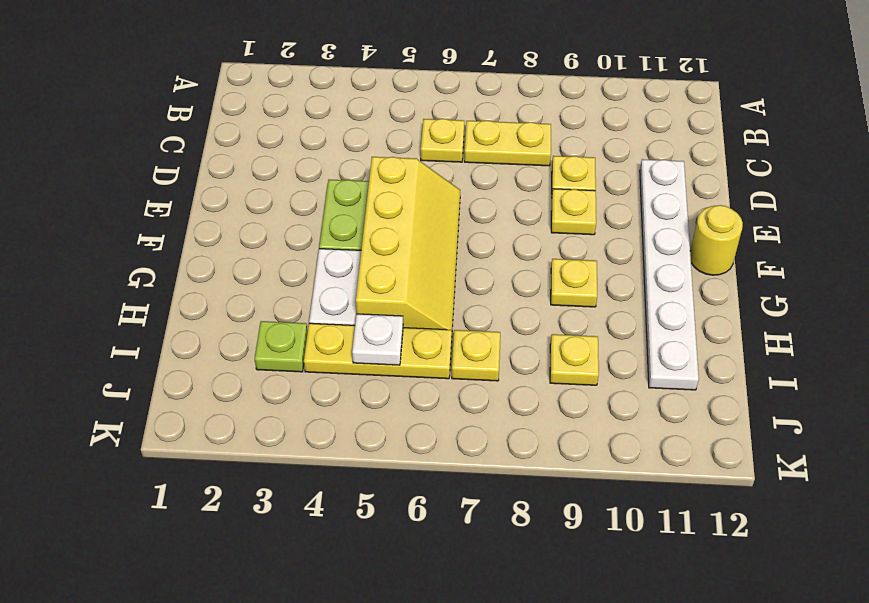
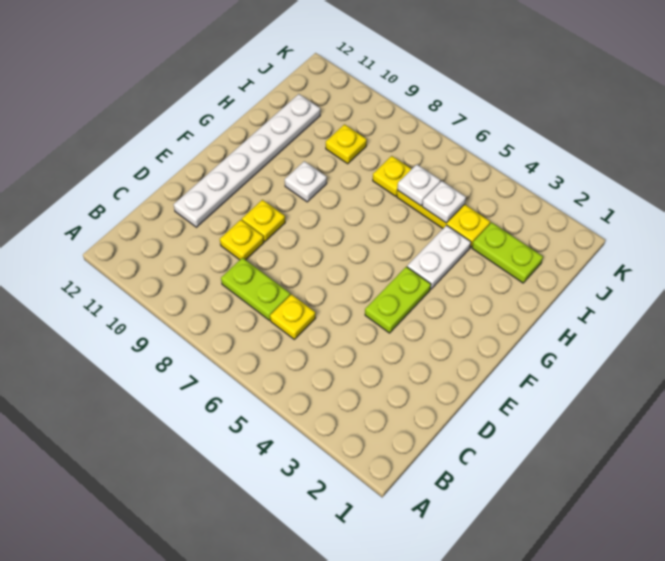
yellow plate C7:C8 level 1 -> lime plate C7:C8 level 1
yellow slope E5:H6 level 1 top 5 -> none
yellow round brick F12 level 1 -> none
yellow plate G9 level 1 -> white plate G9 level 1
lime plate I3 level 1 -> lime plate I2:I3 level 1
none -> white plate I6 level 2

